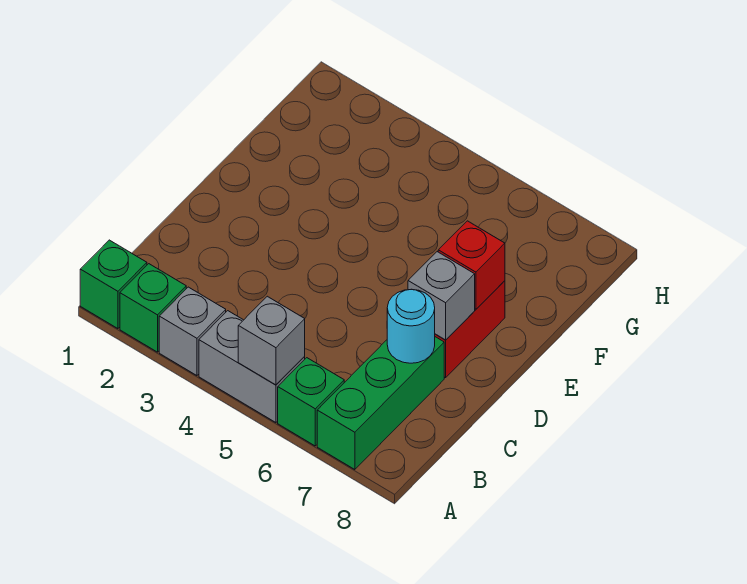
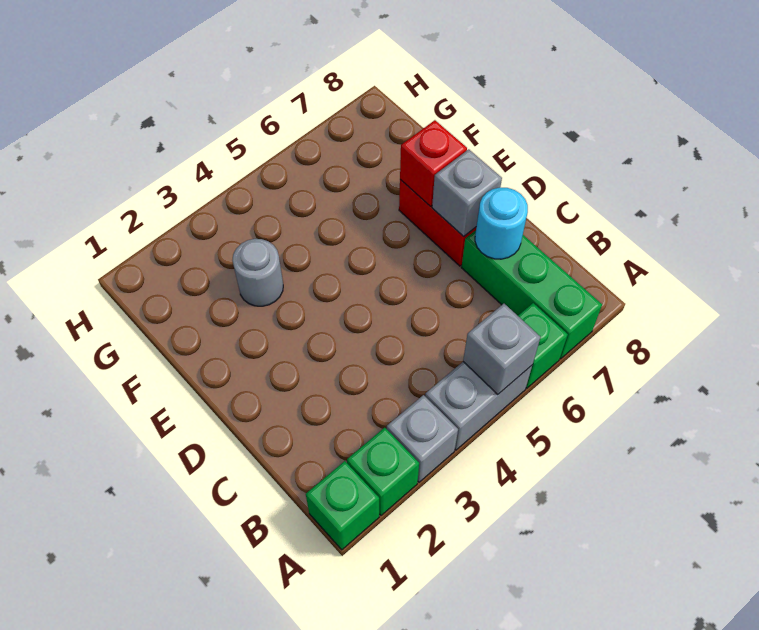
none -> grey round brick F3 level 1

